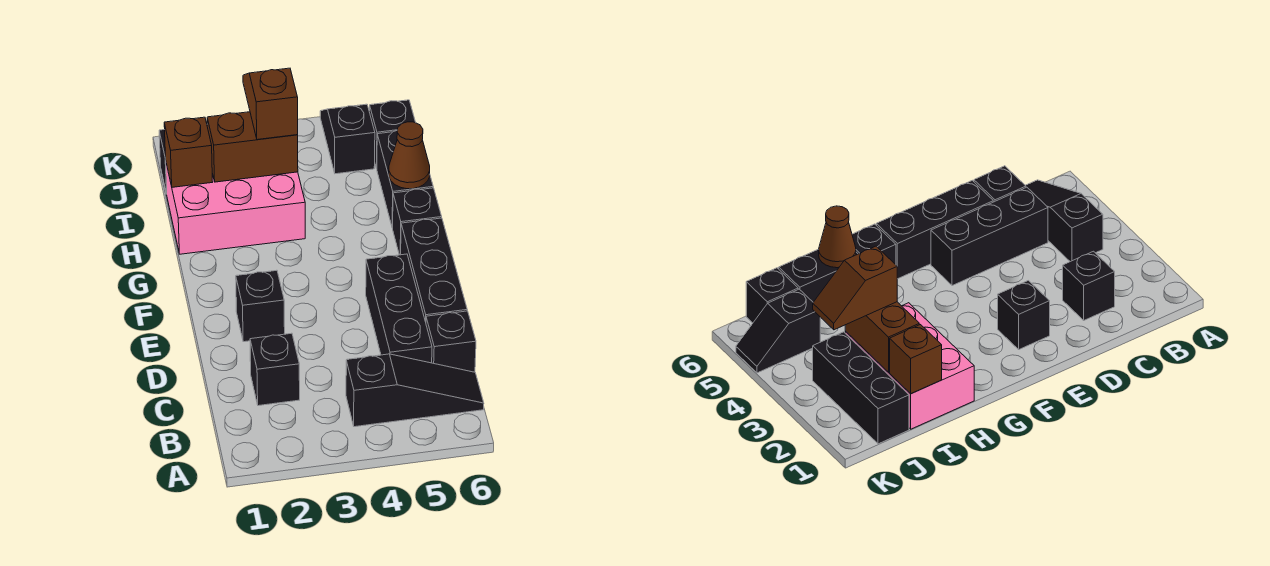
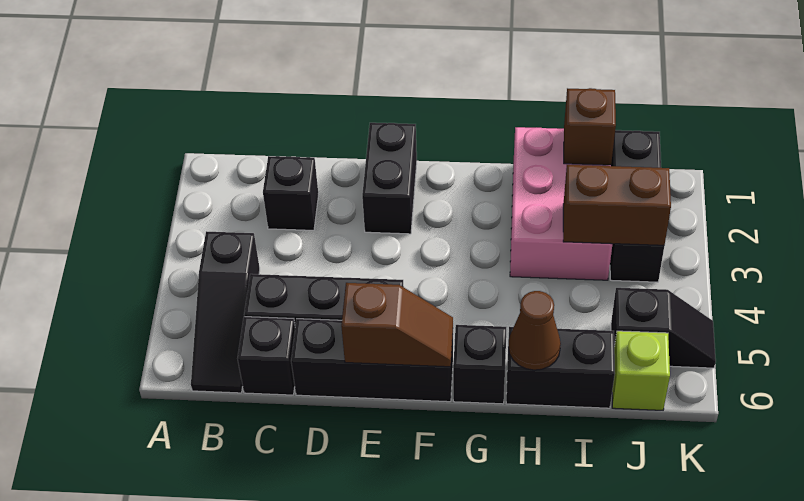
black brick E2 level 1 -> black brick E1:E2 level 1
brown brick I2:I3 level 2 -> brown brick I3:J3 level 2
brown slope I3:J3 level 3 top I -> brown slope E6:F6 level 2 top E
black brick J6 level 1 -> lime brick J6 level 1

